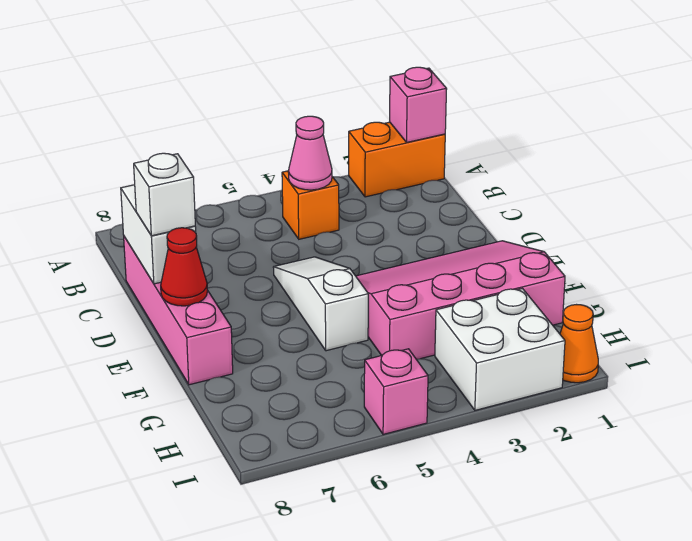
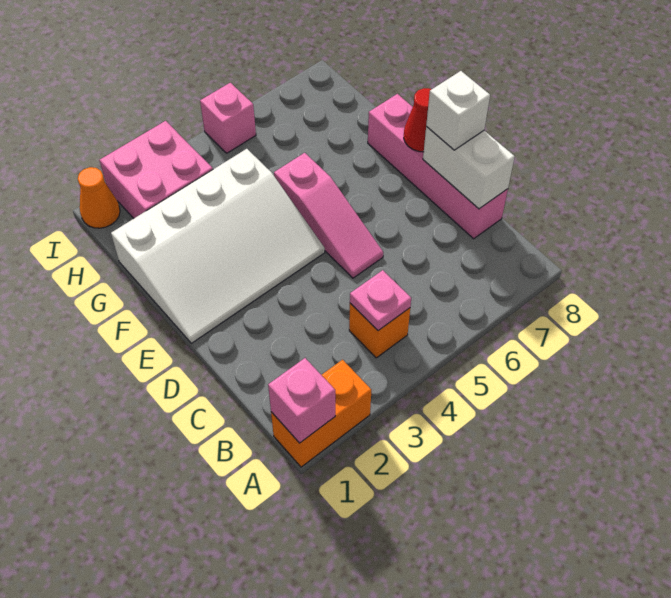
pink cone B4 level 2 -> pink plate B4 level 2
white slope D5:F5 level 1 top F -> pink slope D5:F5 level 1 top F
pink slope E1:G4 level 1 top G -> white slope E1:G4 level 1 top G
white brick H2:I3 level 1 -> pink brick H2:I3 level 1

